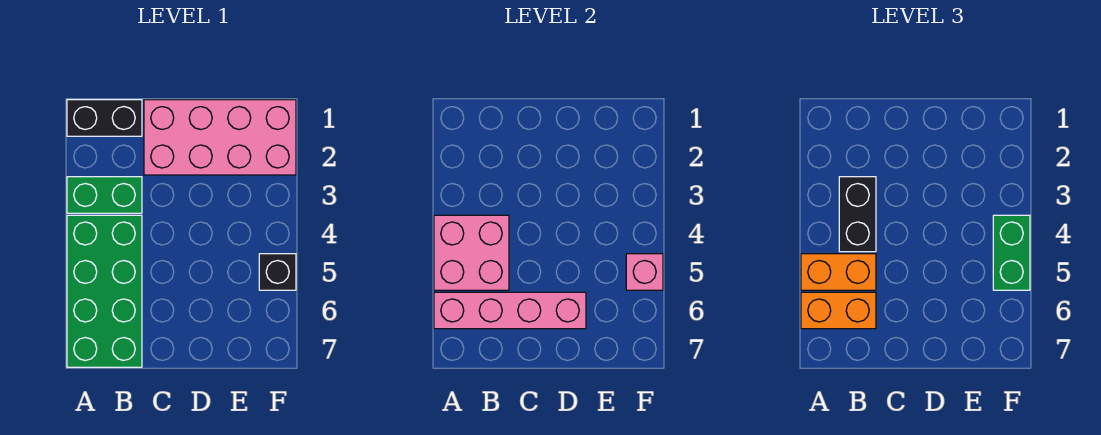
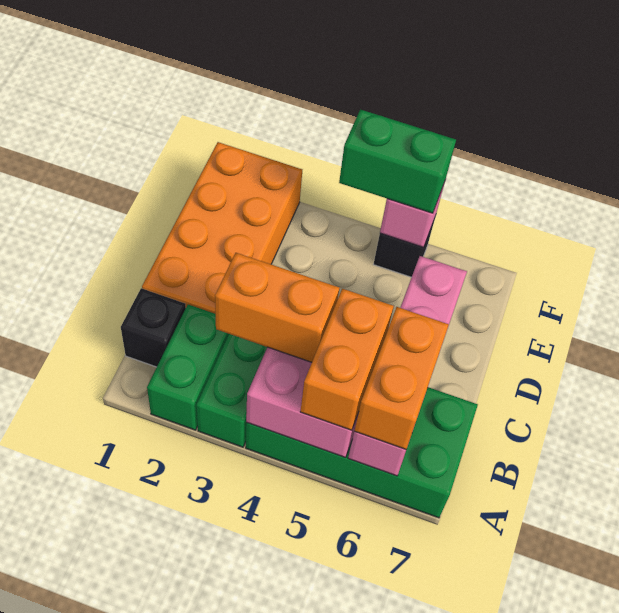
black brick A1:B1 level 1 -> black brick B1 level 1
none -> green brick A2:B2 level 1
black brick B3:B4 level 3 -> orange brick B3:B4 level 3
pink brick C1:F2 level 1 -> orange brick C1:F2 level 1

